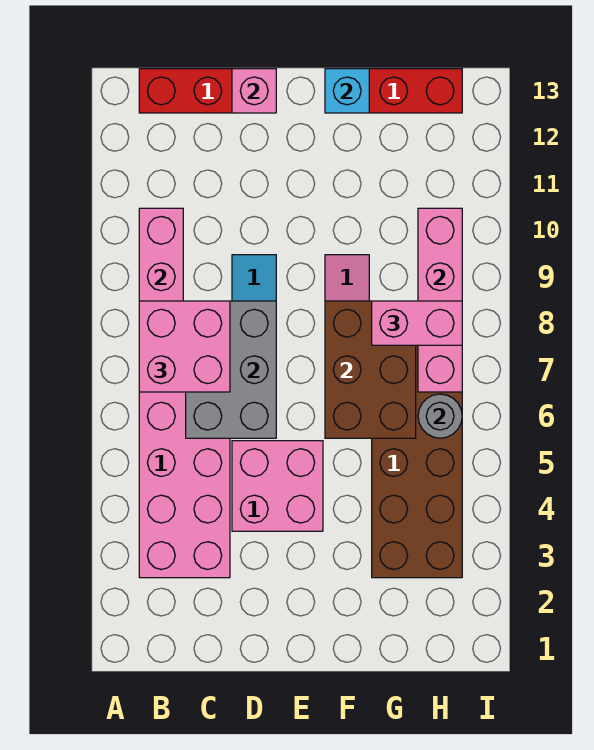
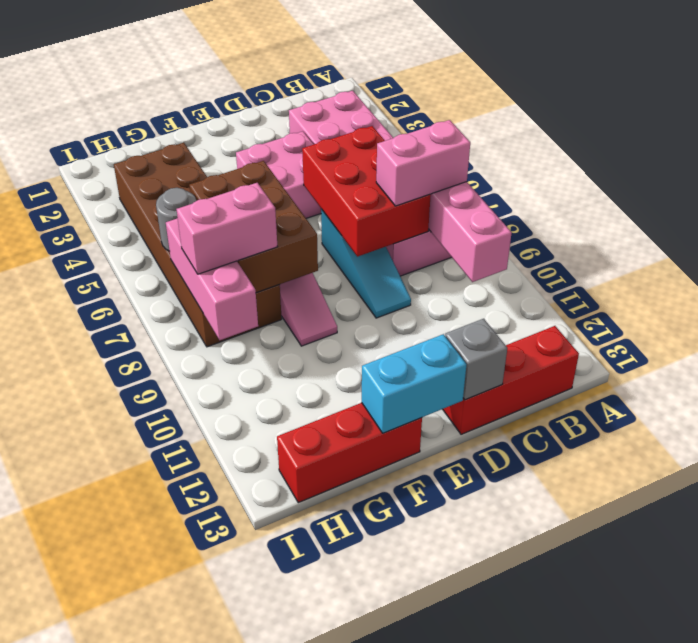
pink brick B7:C8 level 3 -> pink brick B8:C8 level 3
grey brick C6:D8 level 2 -> red brick C6:D8 level 2
pink brick D13 level 2 -> grey brick D13 level 2
cyan brick F13 level 2 -> cyan brick E13:F13 level 2
pink brick H7:H10 level 2 -> pink brick H7:H9 level 2

